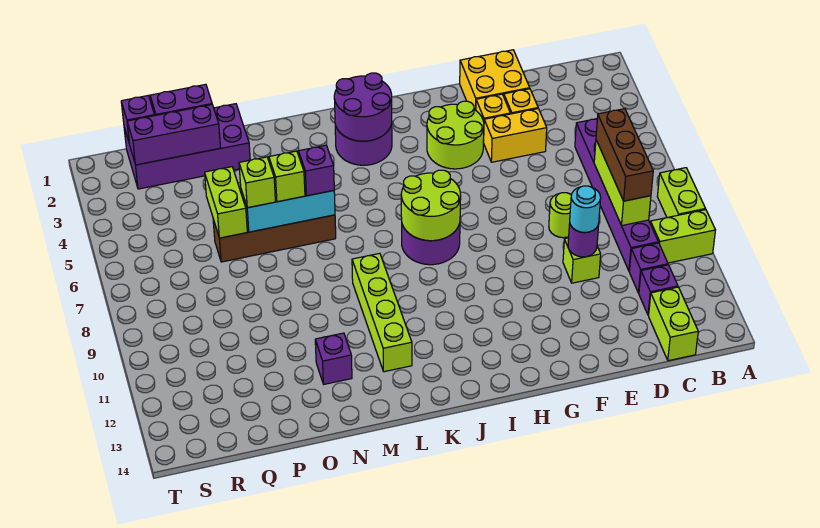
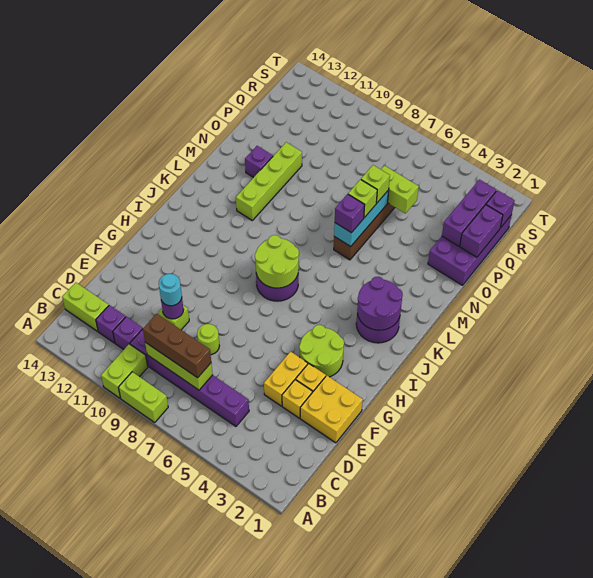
lime brick L9:L12 level 1 -> lime brick L11:O11 level 1

